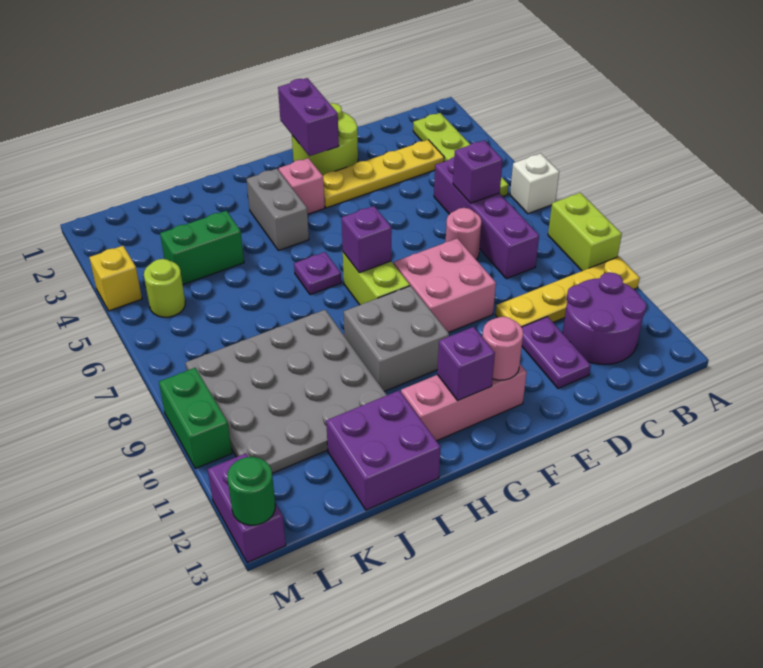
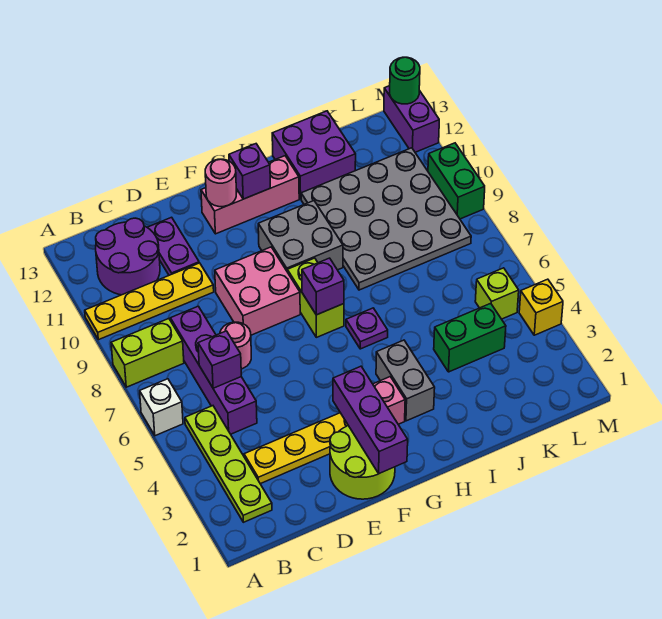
lime brick A8:A9 level 1 -> lime brick A8:B8 level 1
purple brick F1:F2 level 2 -> purple brick F1:F3 level 2
lime round brick L5 level 1 -> lime brick L5 level 1

